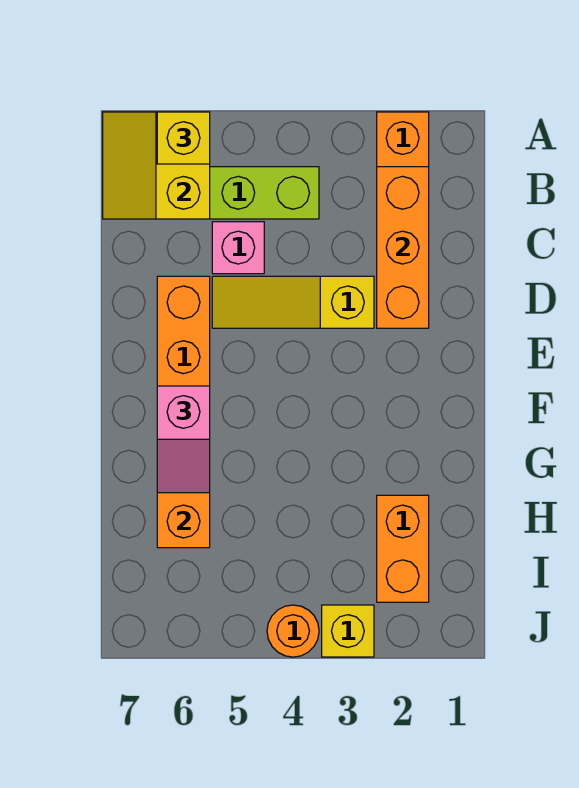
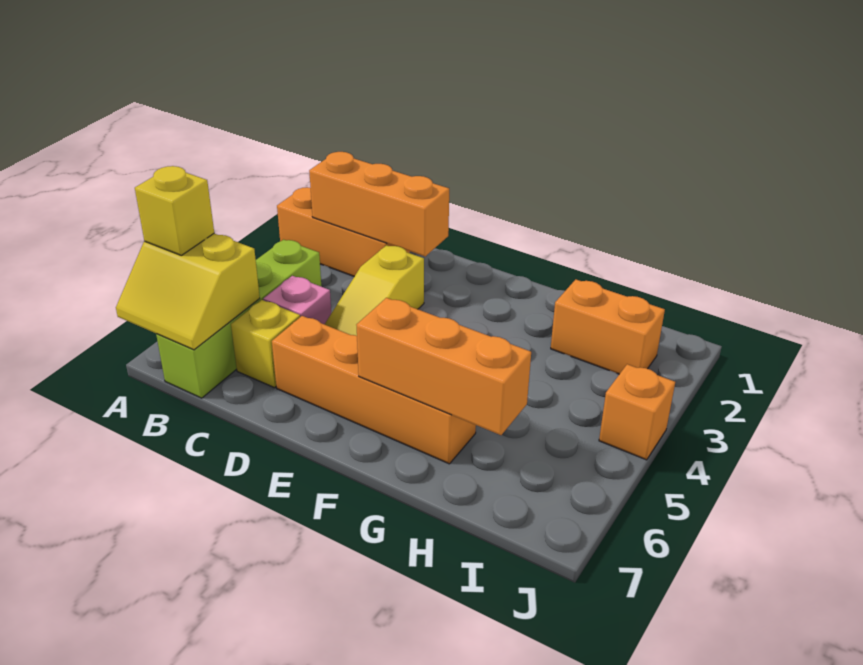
pink slope F6:G6 level 3 top F -> none
yellow brick J3 level 1 -> yellow brick C6 level 1
orange round brick J4 level 1 -> orange brick J4 level 1

